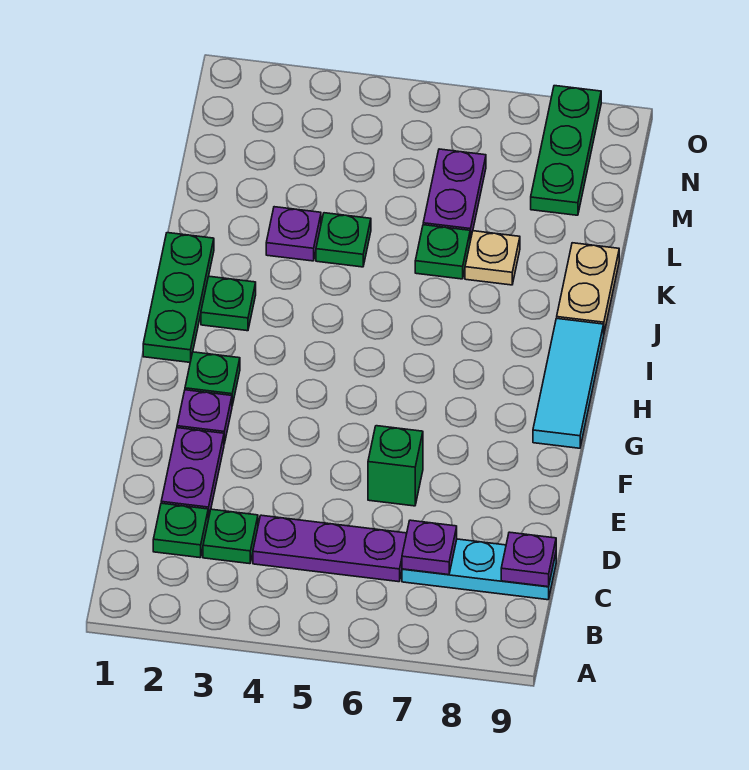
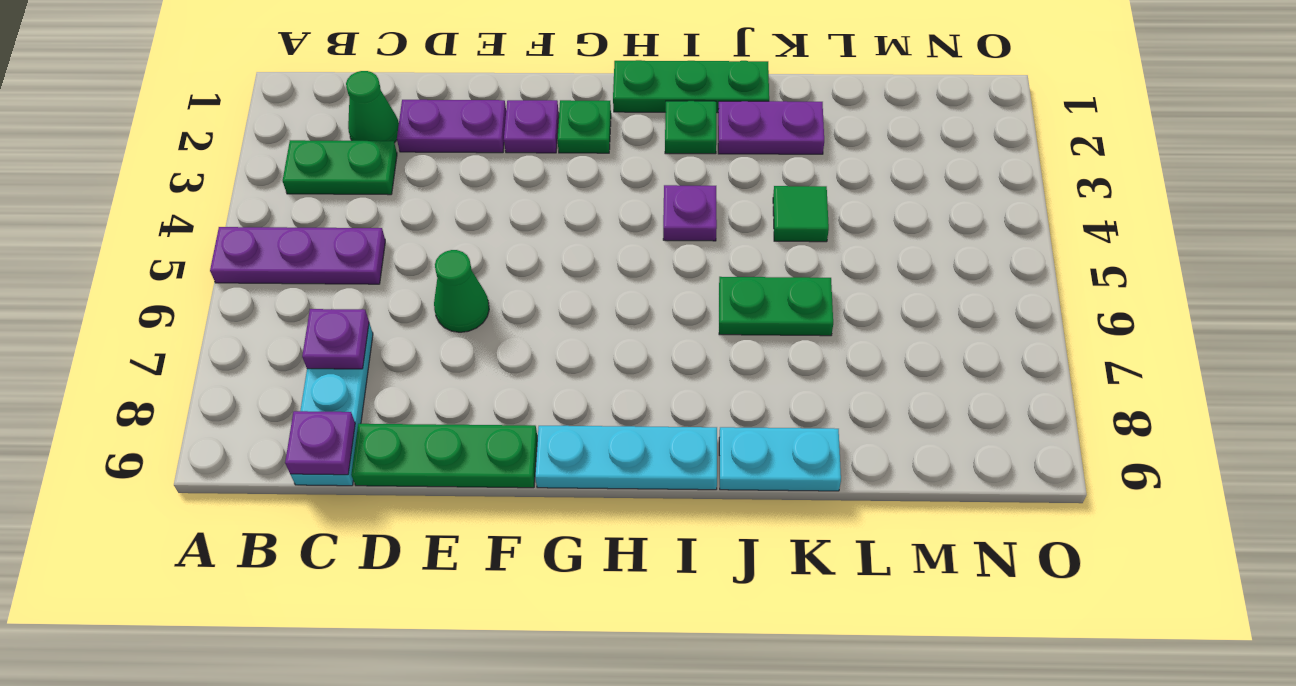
green plate C2 level 1 -> green cone C2 level 1
green plate C3 level 1 -> green plate B3:C3 level 1
purple plate C4:C6 level 1 -> purple plate A5:C5 level 1
green brick E6 level 1 -> green cone E6 level 1
cyan tile G9:I9 level 1 -> cyan plate G9:I9 level 1
tan plate J9:K9 level 1 -> cyan plate J9:K9 level 1
purple plate K3 level 1 -> purple plate I4 level 1
green plate K4 level 1 -> green tile K4 level 1
green plate K6 level 1 -> green plate J6:K6 level 1
tan plate K7 level 1 -> none
purple plate L6:M6 level 1 -> purple plate J2:K2 level 1
green plate M8:O8 level 1 -> green plate D9:F9 level 1

